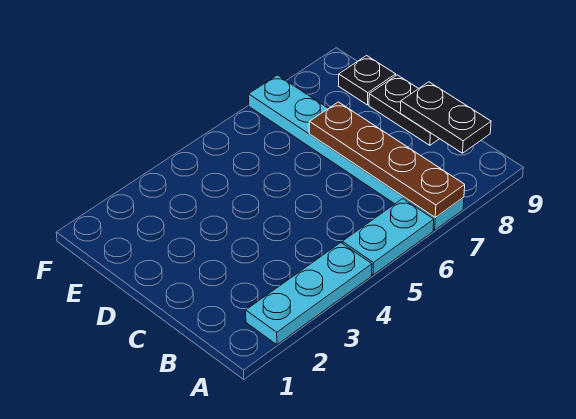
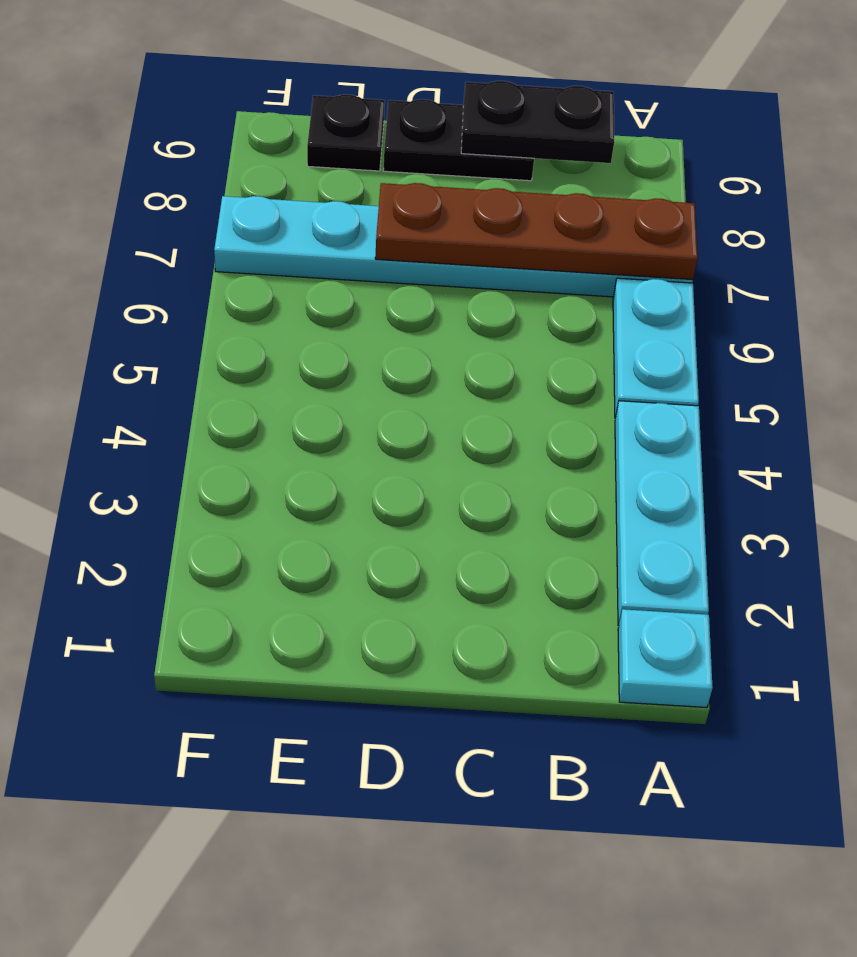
none -> cyan plate A1 level 1

